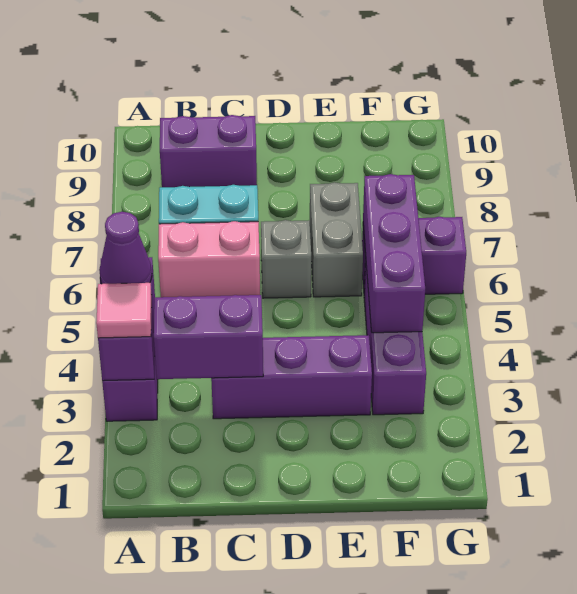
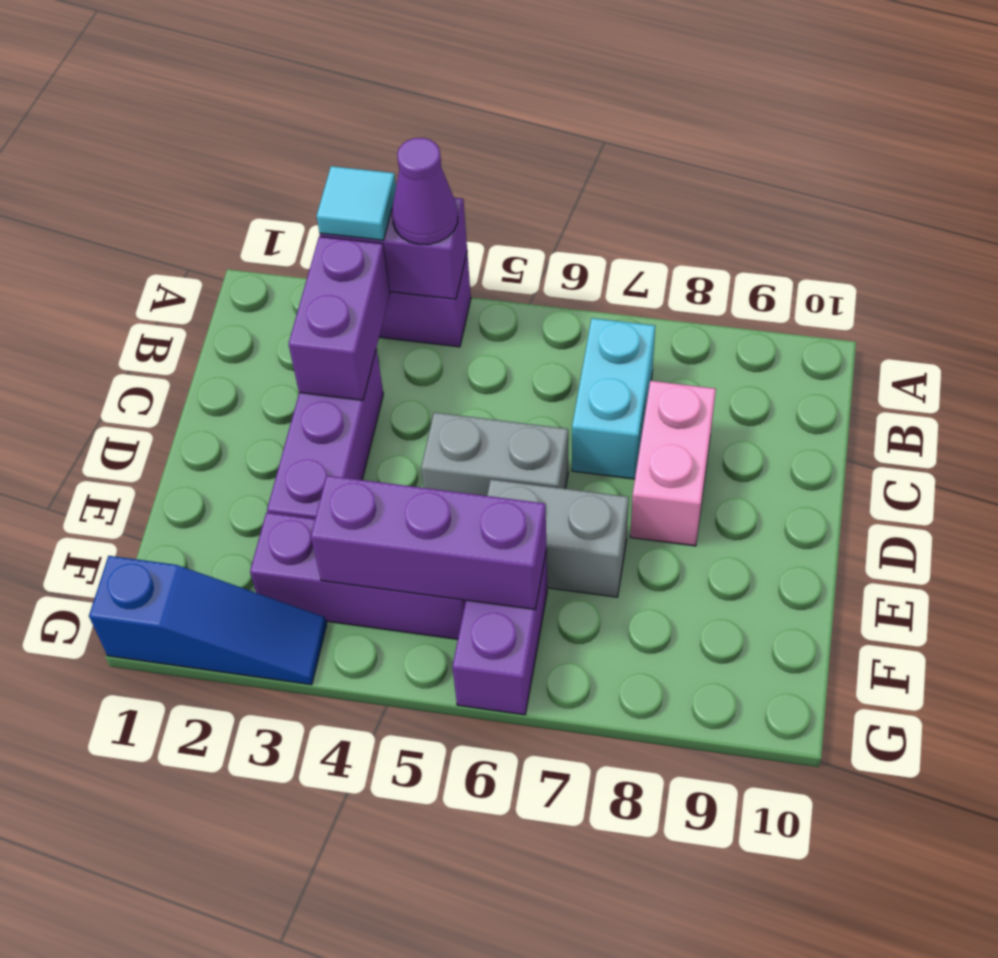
pink tile A3 level 3 -> cyan tile A3 level 3
pink brick B6:C6 level 1 -> pink brick C8:D8 level 1
purple brick B9:C9 level 1 -> none
grey brick D6 level 1 -> grey brick D5:D6 level 1
none -> blue slope G1:G3 level 1 top 1

